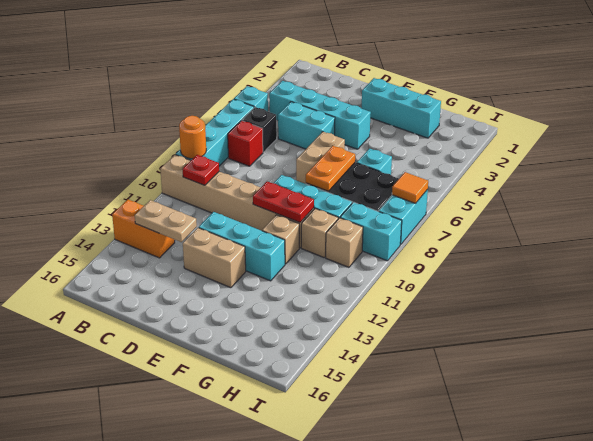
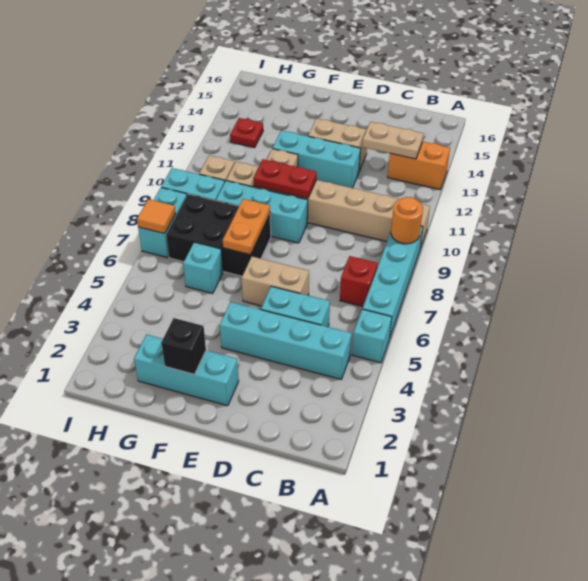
black brick B6 level 1 -> black brick F2 level 2
red plate B10 level 2 -> red plate H13 level 1
tan brick E6:E7 level 1 -> tan brick D6:E6 level 1

